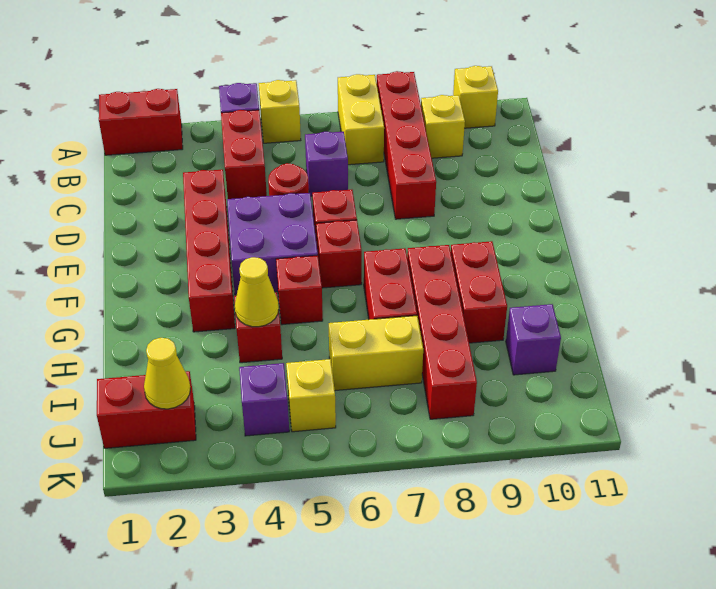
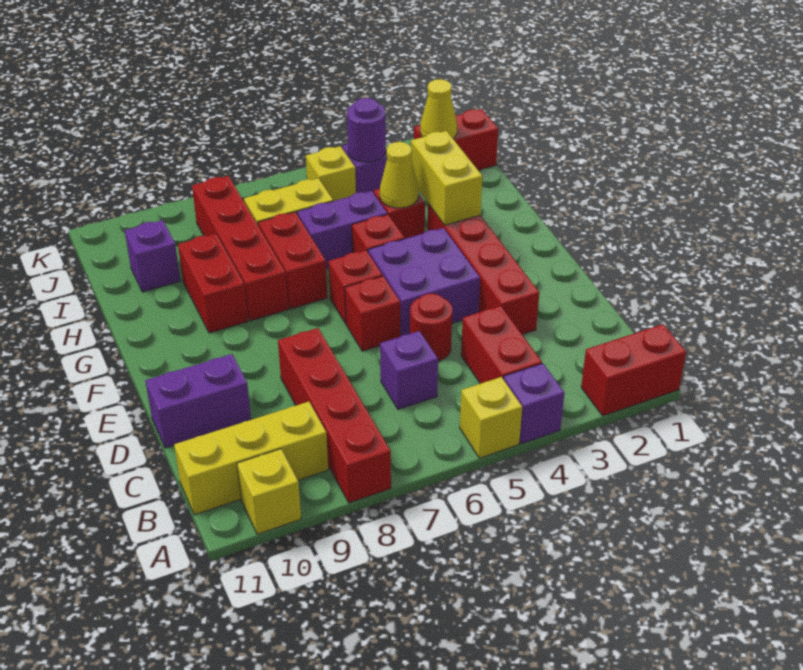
yellow brick A7:B7 level 1 -> yellow brick G3:H3 level 2
yellow brick B9 level 1 -> yellow brick B9:B11 level 1
none -> purple brick D10:D11 level 1
none -> purple brick H5:H6 level 1
none -> purple round brick J4 level 2

